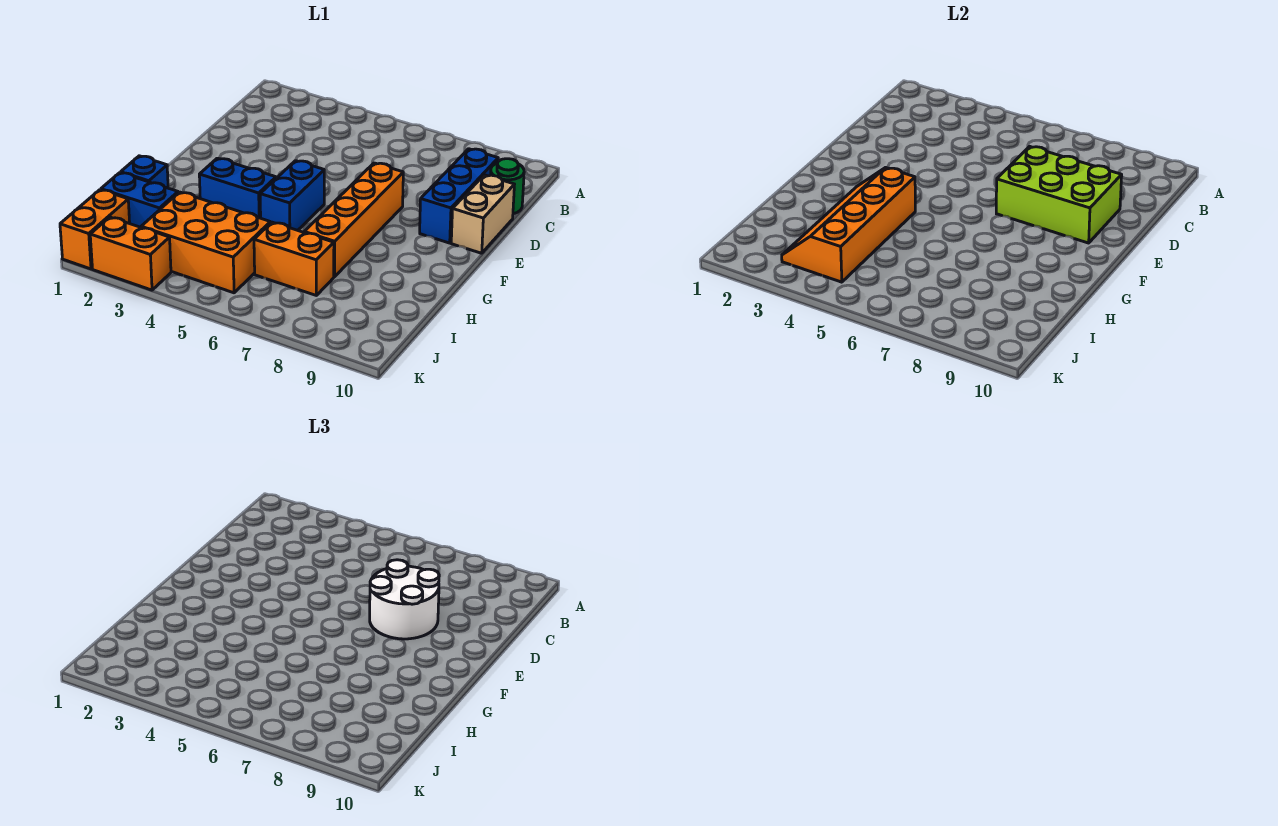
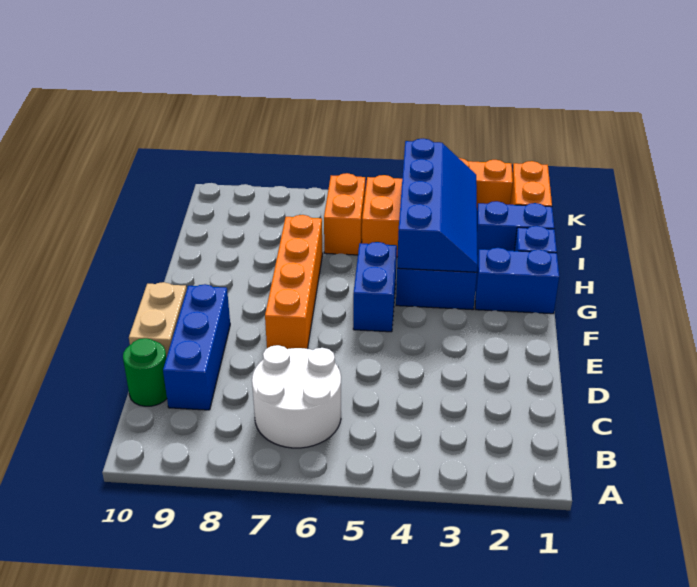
lime brick D7:E9 level 2 -> none
white round brick D7:E8 level 3 -> white round brick B6:C7 level 1
none -> blue brick G1:G2 level 1
orange slope G3:J4 level 2 top 4 -> blue slope G3:J4 level 2 top 4
orange brick I6:I7 level 1 -> orange brick I6:J6 level 1

